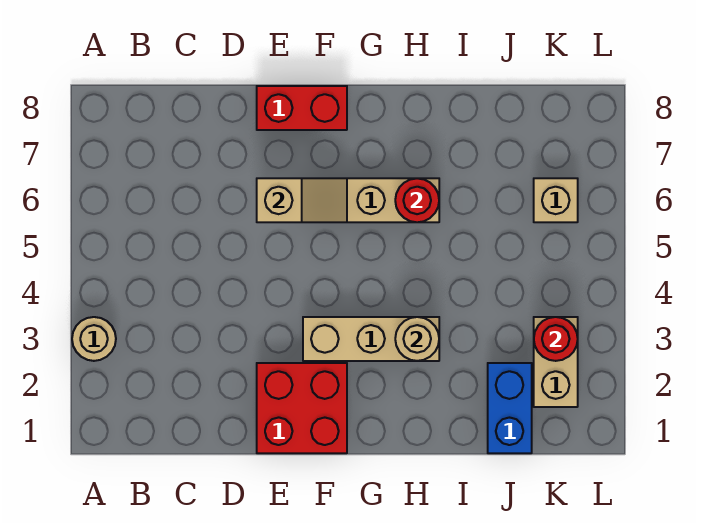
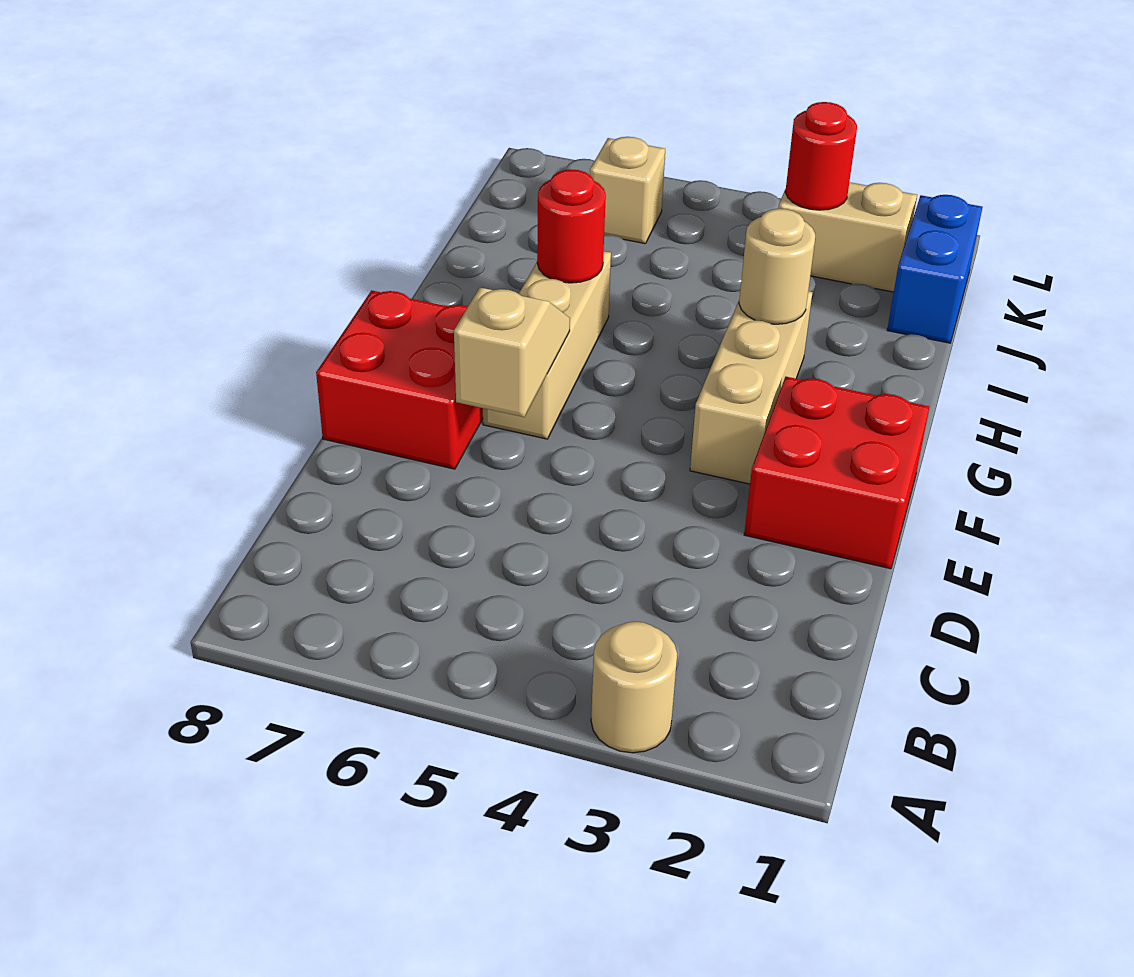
red brick E8:F8 level 1 -> red brick E7:F8 level 1
blue brick J1:J2 level 1 -> blue brick J1:K1 level 1

